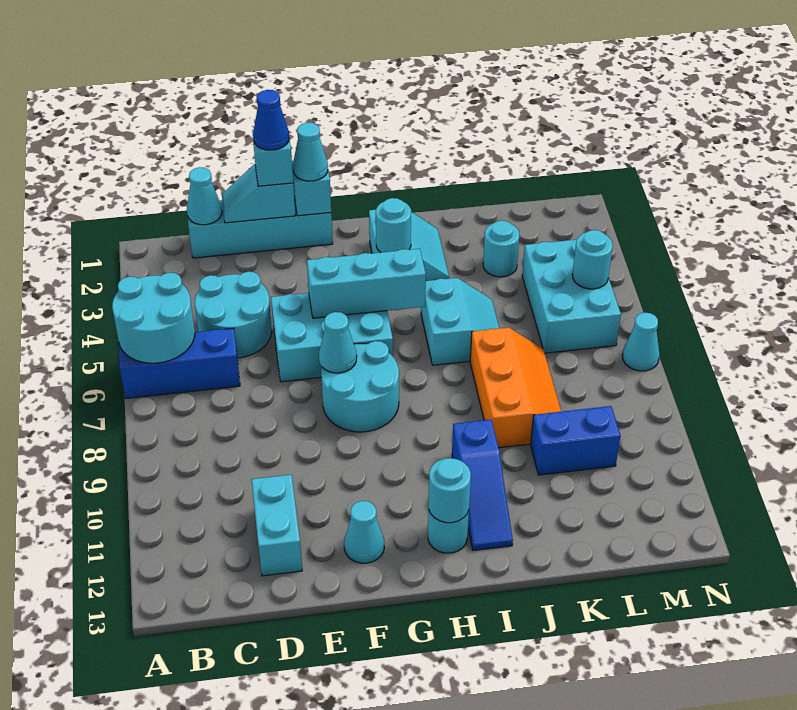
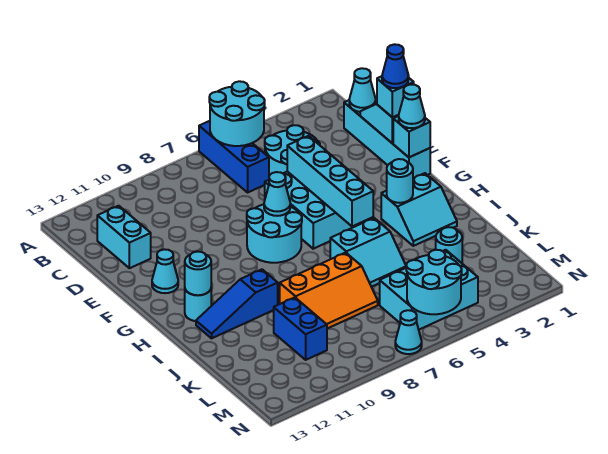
cyan brick D11:D12 level 1 -> cyan brick C12:D12 level 1
cyan brick F5:H5 level 2 -> cyan brick E5:H5 level 2
cyan round brick M5 level 2 -> cyan round brick M5:N6 level 2

